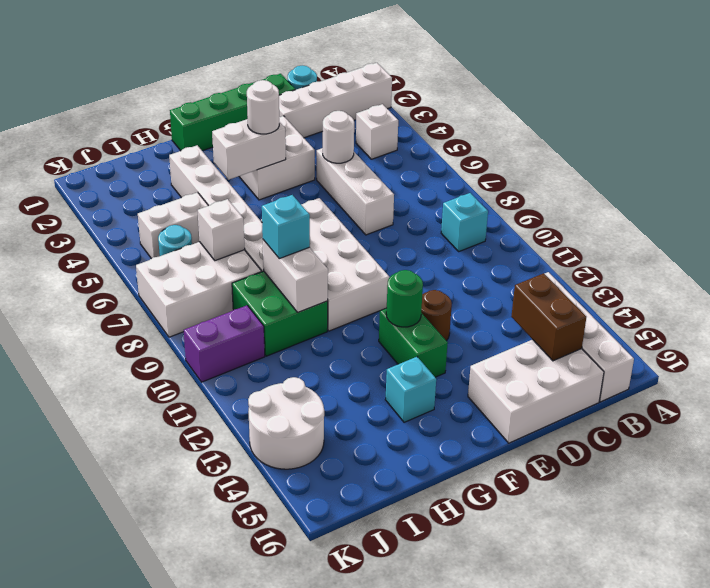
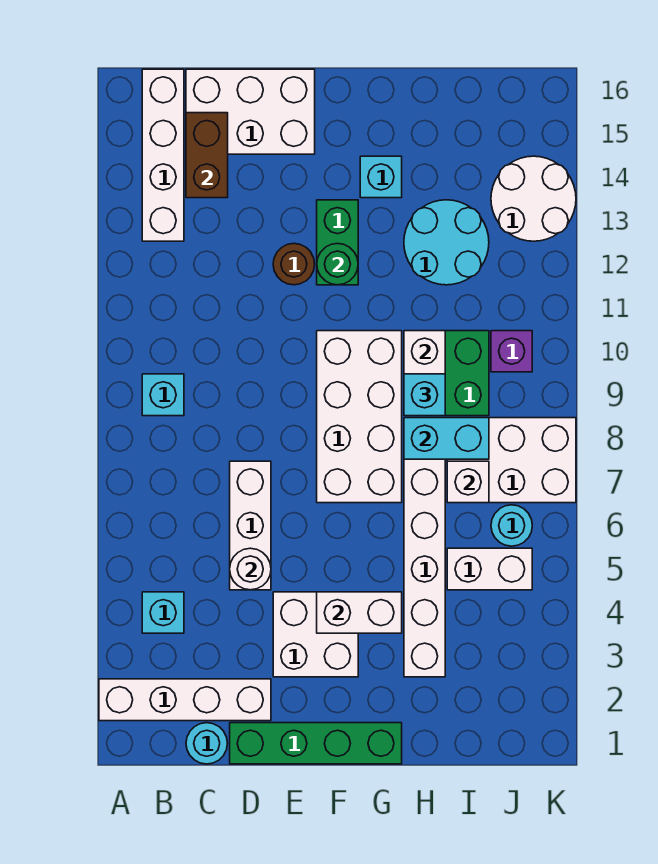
white brick B4 level 1 -> cyan brick B4 level 1
white round brick F4 level 3 -> none
none -> cyan brick H8:I8 level 2
none -> cyan round brick H12:I13 level 1
purple brick J10:K10 level 1 -> purple brick J10 level 1

